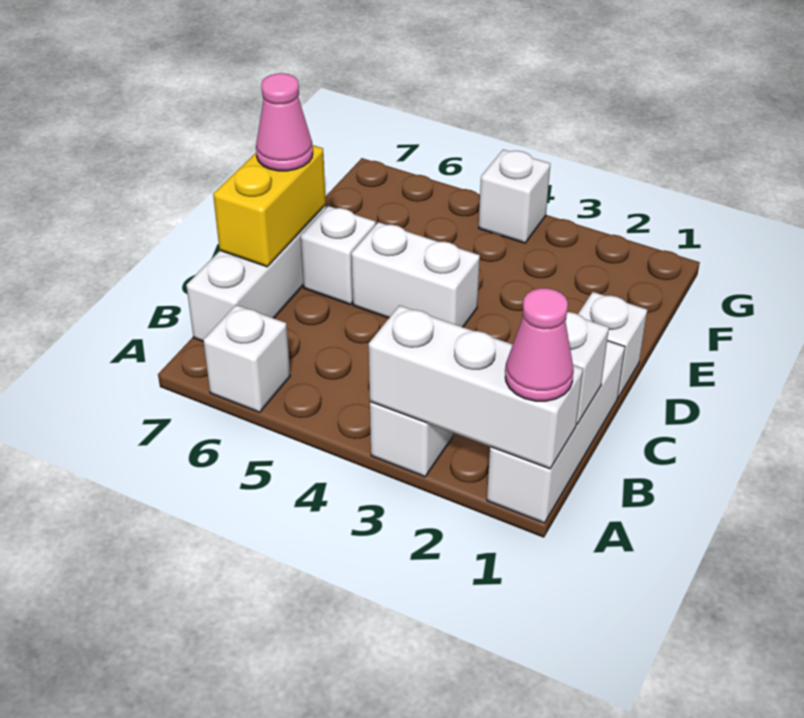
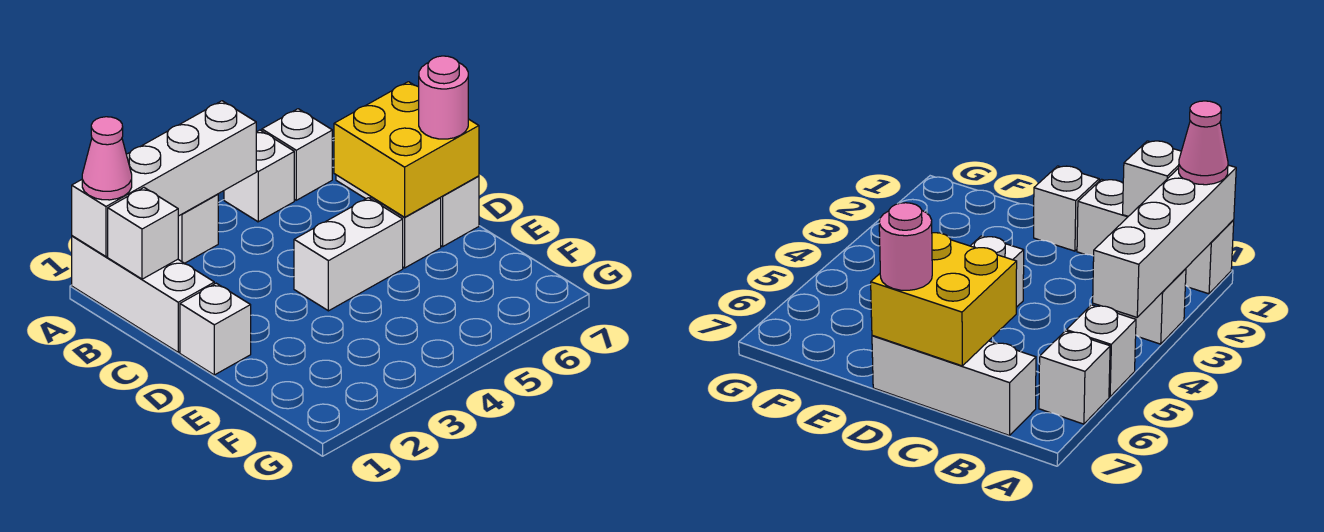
white brick A1:A3 level 2 -> white brick A1:A4 level 2
yellow brick C7:D7 level 2 -> yellow brick C6:D7 level 2
pink cone D7 level 3 -> pink round brick D7 level 3
white brick G4 level 1 -> white brick A5 level 1

